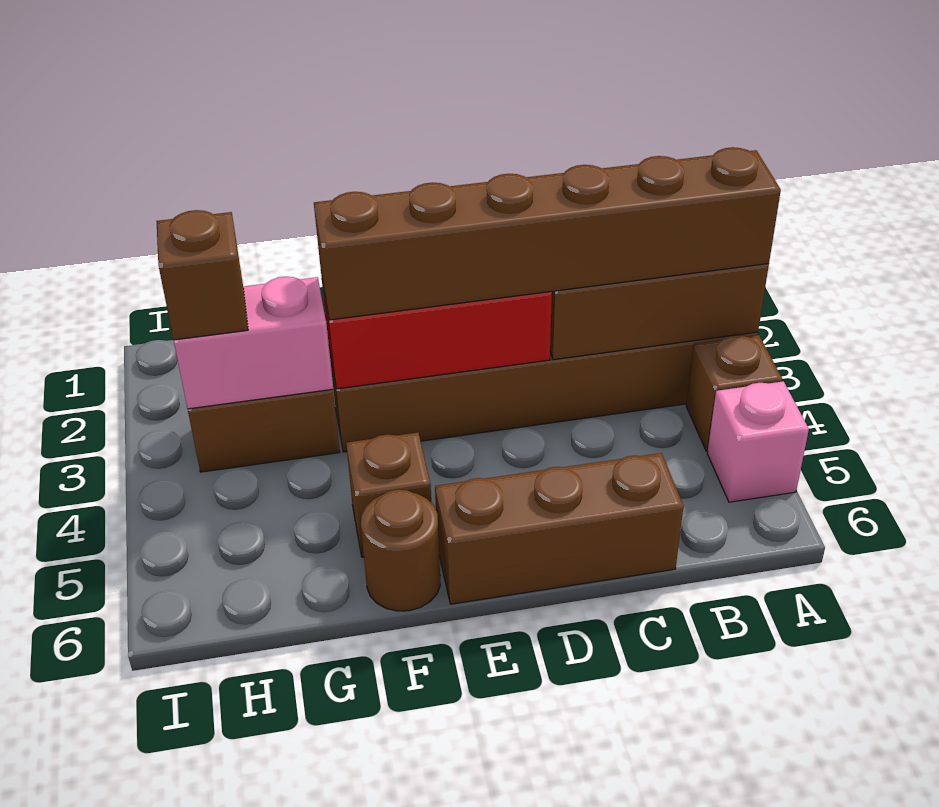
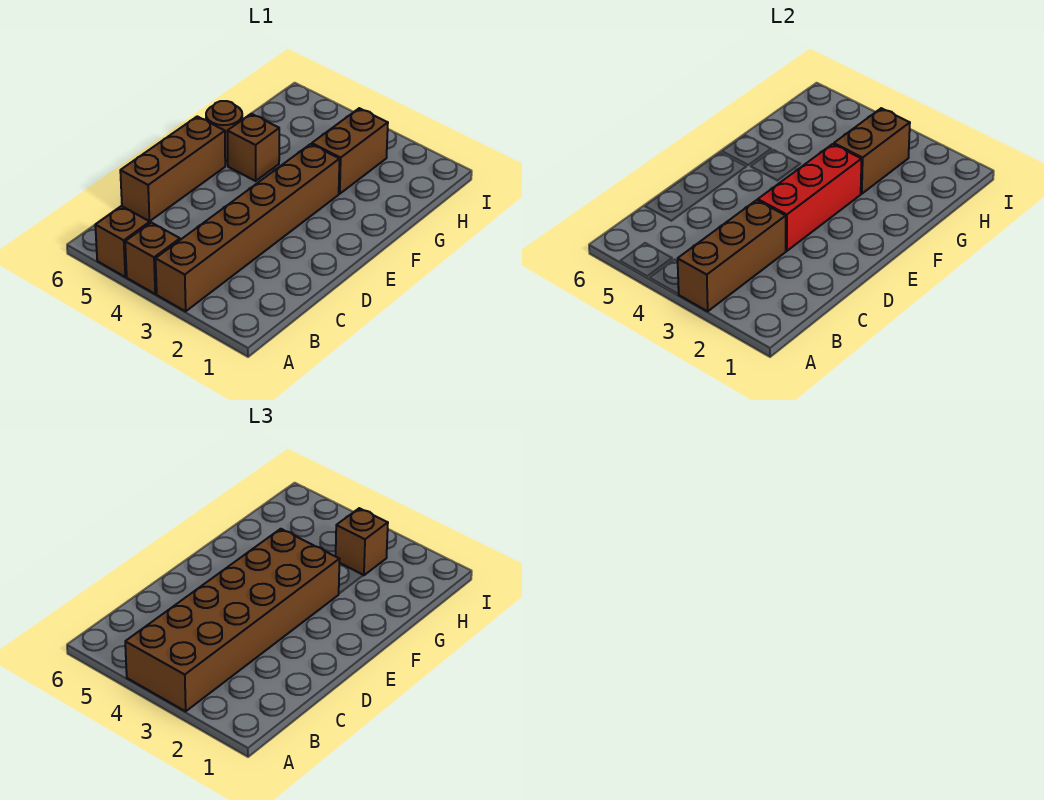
brown brick A3:F3 level 3 -> brown brick A3:F4 level 3
pink brick A5 level 1 -> brown brick A5 level 1
pink brick G3:H3 level 2 -> brown brick G3:H3 level 2

